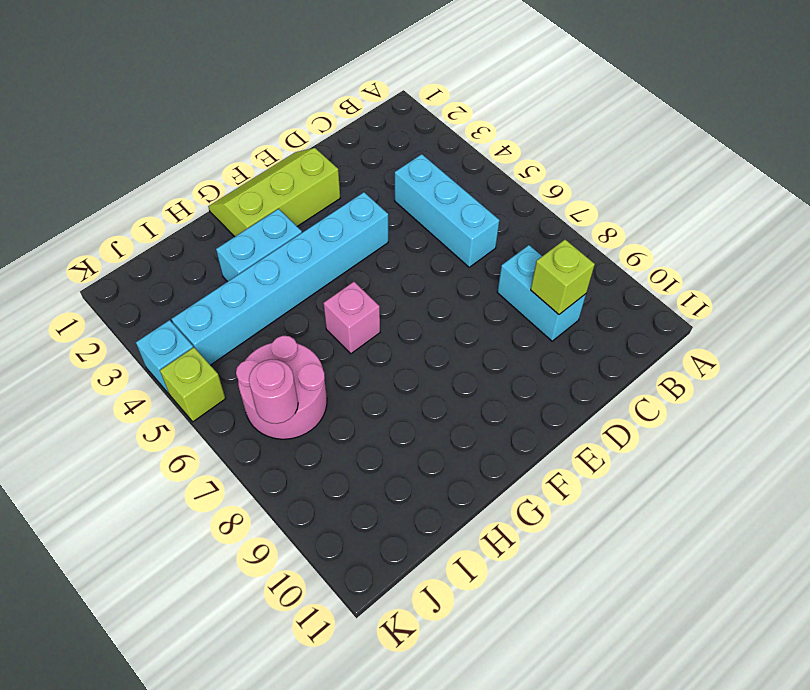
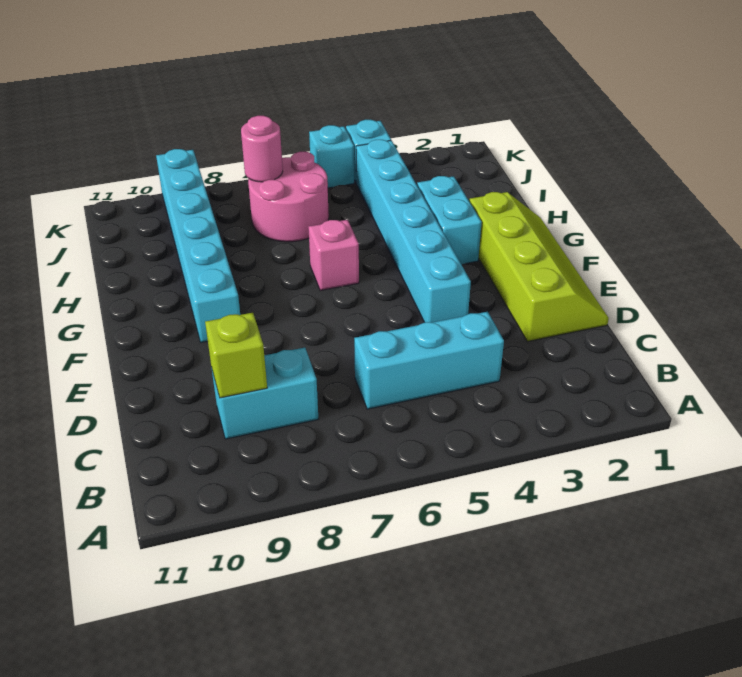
lime slope E1:G2 level 1 top 2 -> lime slope D1:G2 level 1 top 2
none -> cyan brick F9:K9 level 1
lime brick K5 level 1 -> cyan brick K5 level 1

